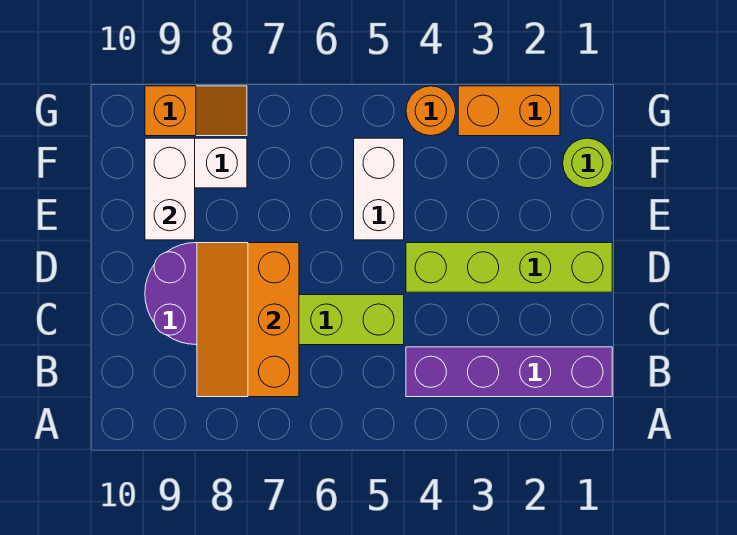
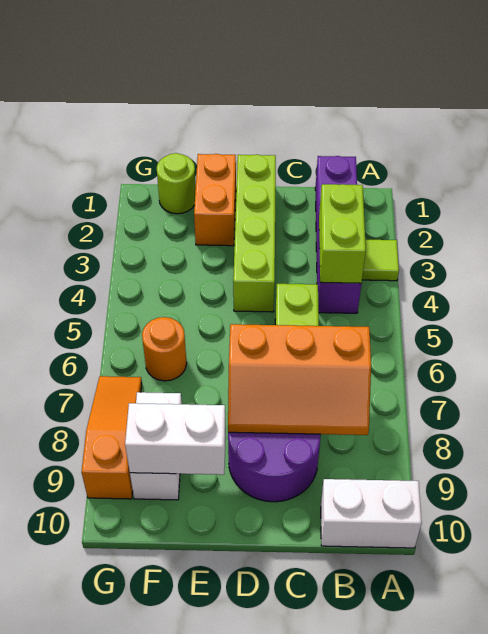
none -> lime tile A3 level 1
none -> lime brick B3:B4 level 2
white brick E5:F5 level 1 -> white brick A10:B10 level 1
orange brick G2:G3 level 1 -> orange brick E1:E2 level 1
orange round brick G4 level 1 -> orange round brick F6 level 1
orange slope G8:G9 level 1 top 9 -> orange slope G7:G9 level 1 top 9

